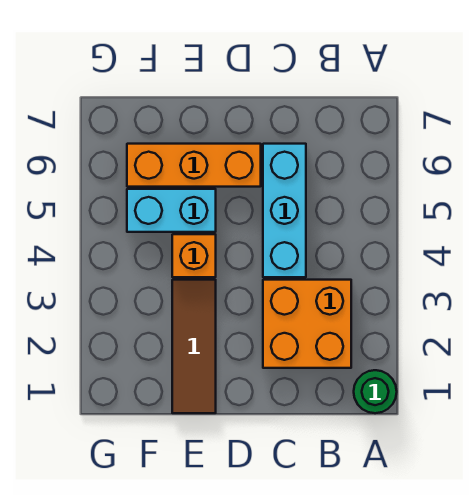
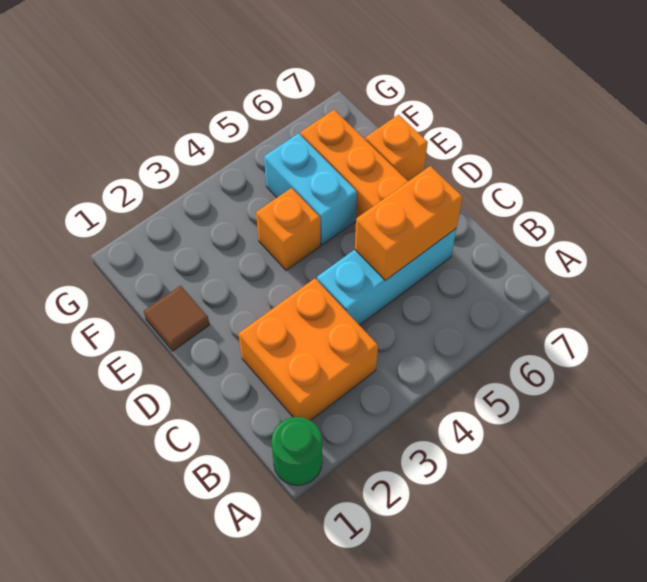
none -> orange brick C5:C6 level 2
brown tile E1:E3 level 1 -> brown tile E1 level 1
none -> orange brick E7 level 1

